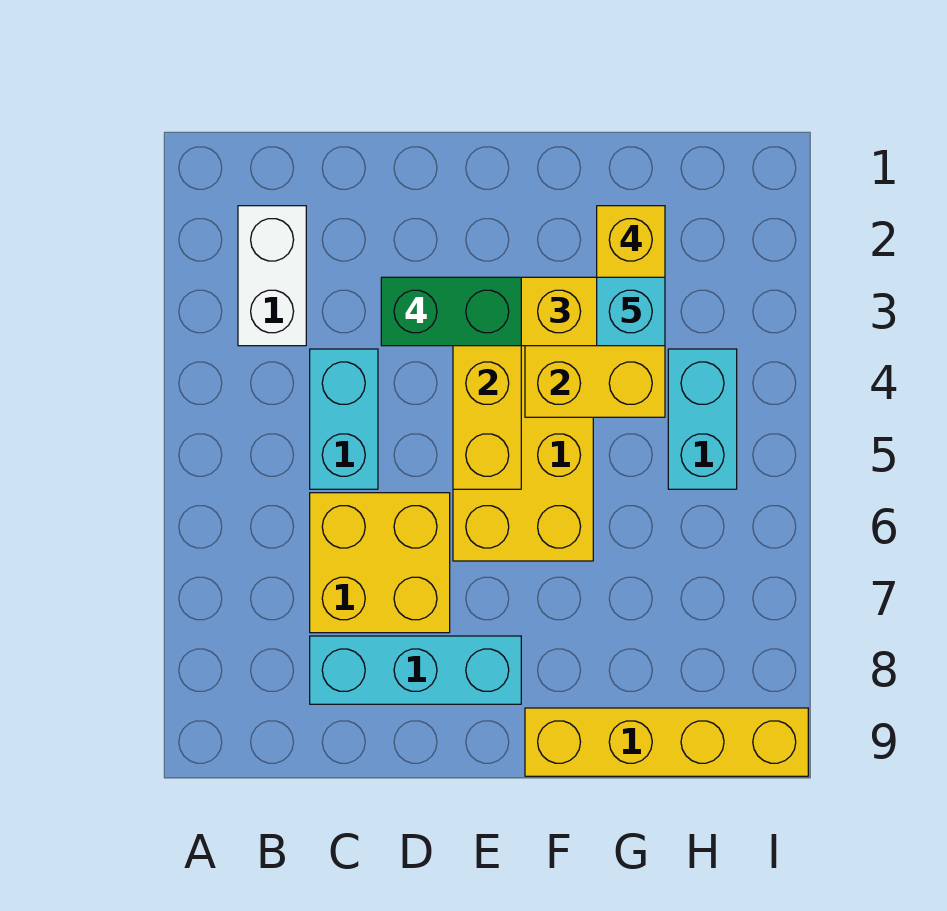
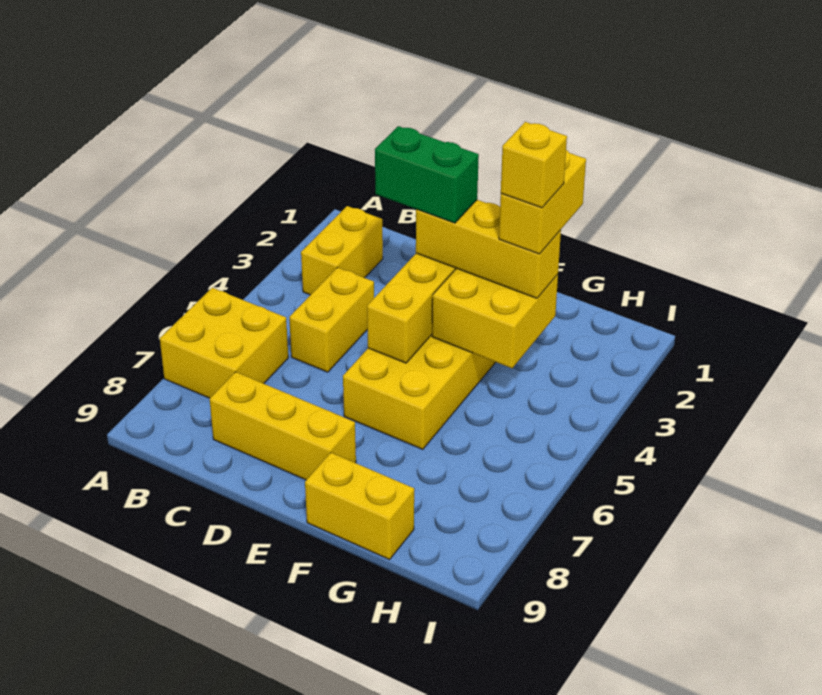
white brick B2:B3 level 1 -> yellow brick B2:B3 level 1
cyan brick C4:C5 level 1 -> yellow brick C4:C5 level 1
yellow brick C6:D7 level 1 -> yellow brick A6:B7 level 1
cyan brick C8:E8 level 1 -> yellow brick C8:E8 level 1
yellow brick F9:I9 level 1 -> yellow brick F9:G9 level 1
cyan brick G3 level 5 -> yellow brick G3 level 5
cyan brick H4:H5 level 1 -> none

